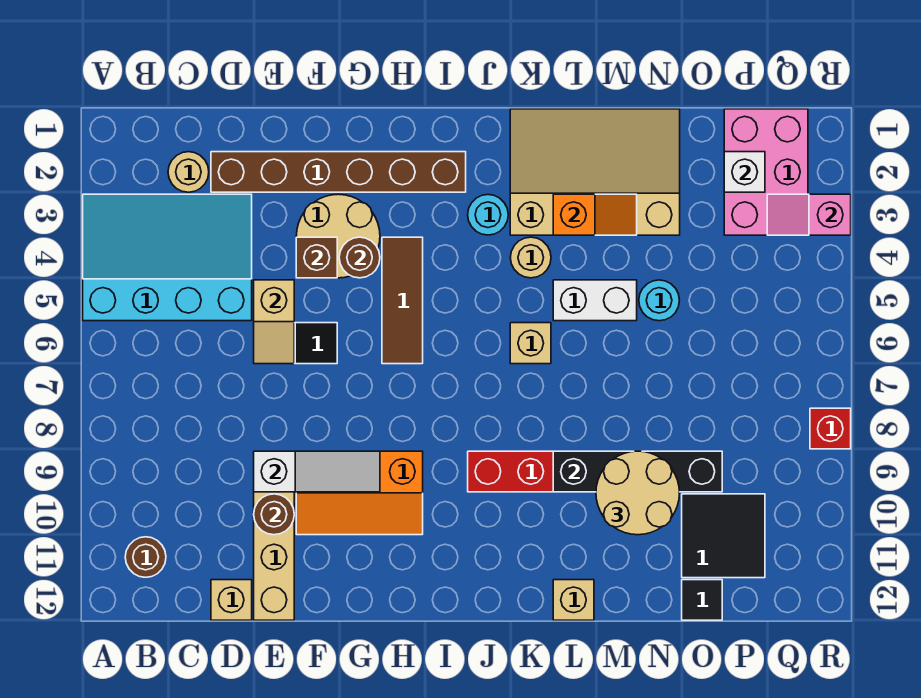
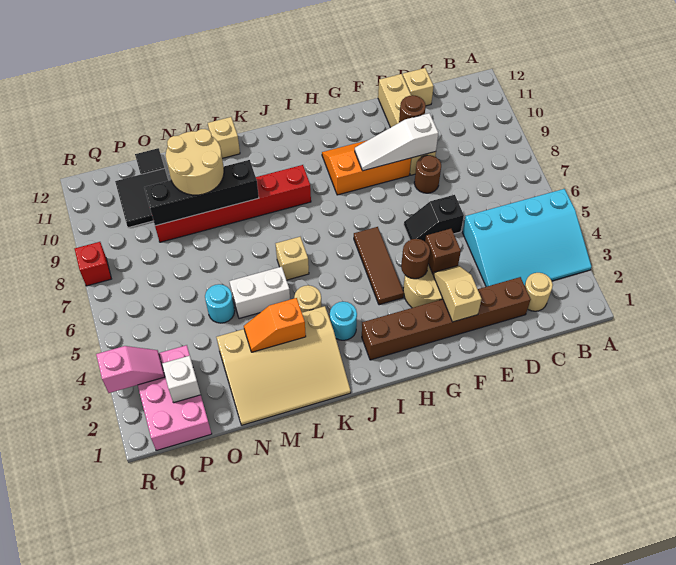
brown round brick B11 level 1 -> brown round brick E8 level 1
tan slope E5:E6 level 2 top 5 -> tan slope F2:F3 level 2 top 2

